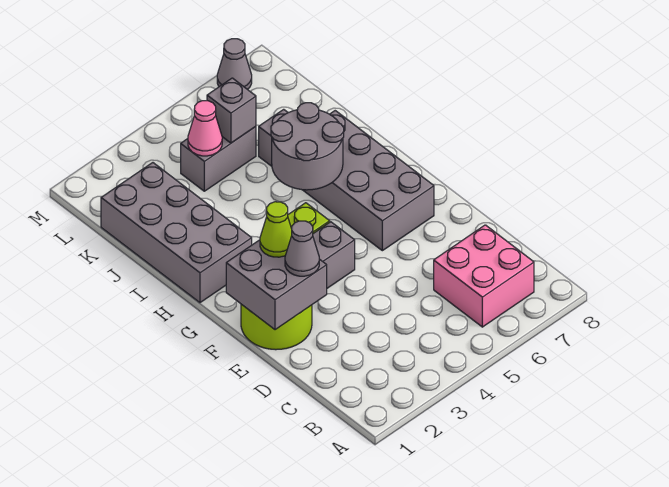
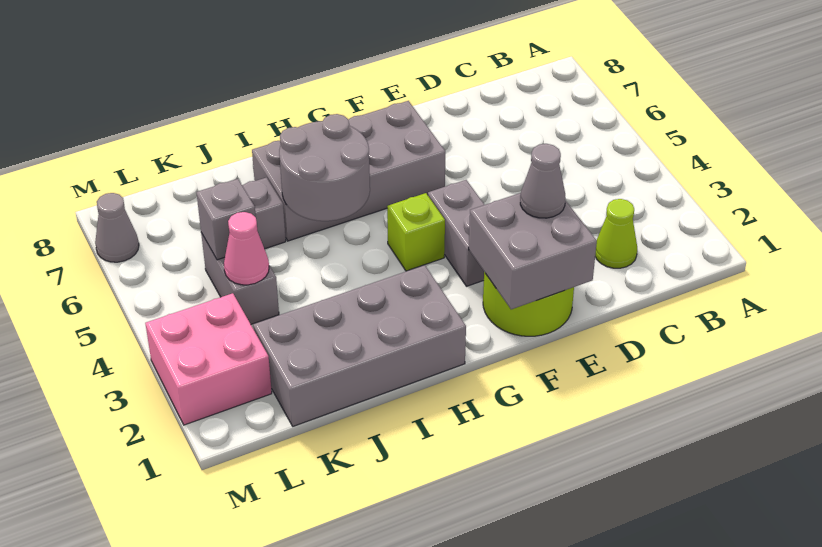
pink brick B6:C7 level 1 -> pink brick L2:M3 level 1
lime cone F2 level 3 -> lime cone C2 level 1

